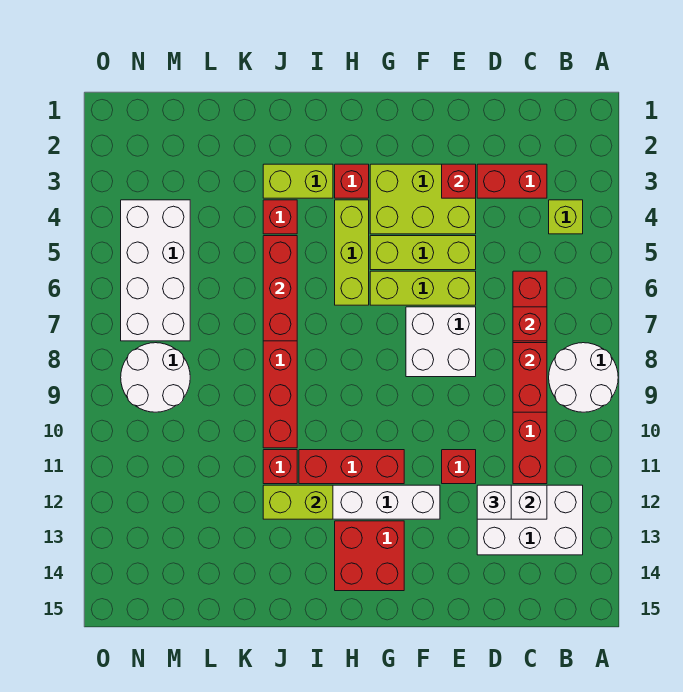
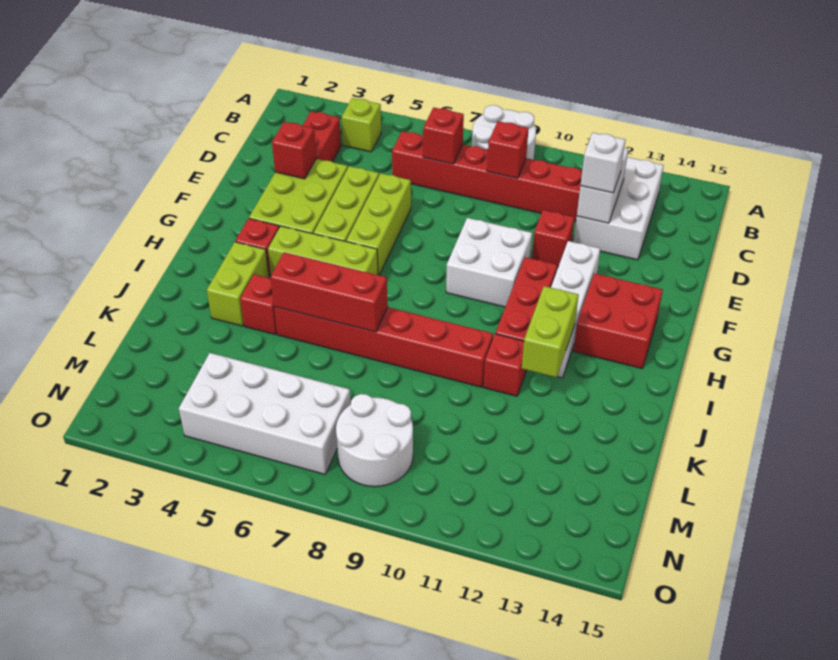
red brick C8:C9 level 2 -> red brick C9 level 2
white brick E7:F8 level 1 -> white brick F9:G10 level 1

